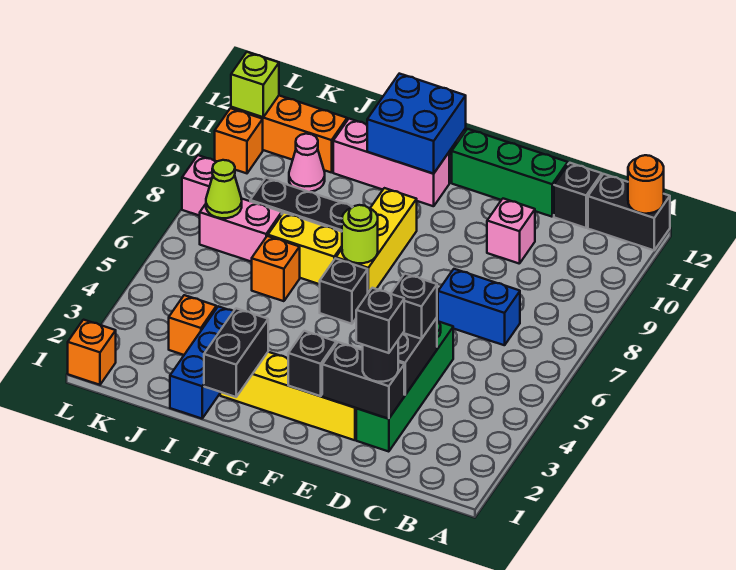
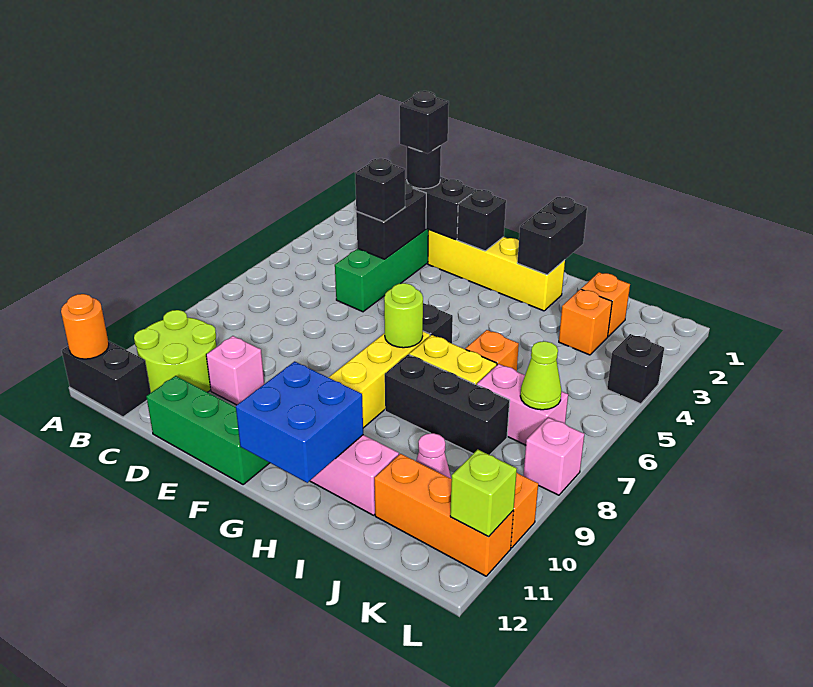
none -> lime round brick B10:C11 level 1
blue brick C7:D7 level 1 -> none
black brick C12 level 1 -> black brick L4 level 1
blue brick I1:I3 level 1 -> none
orange brick L1 level 1 -> orange brick J2 level 1

